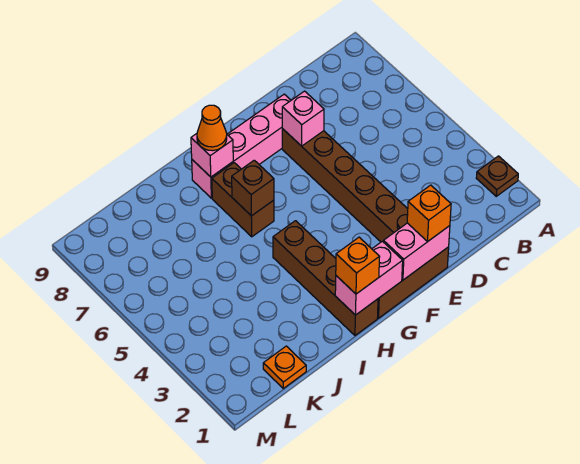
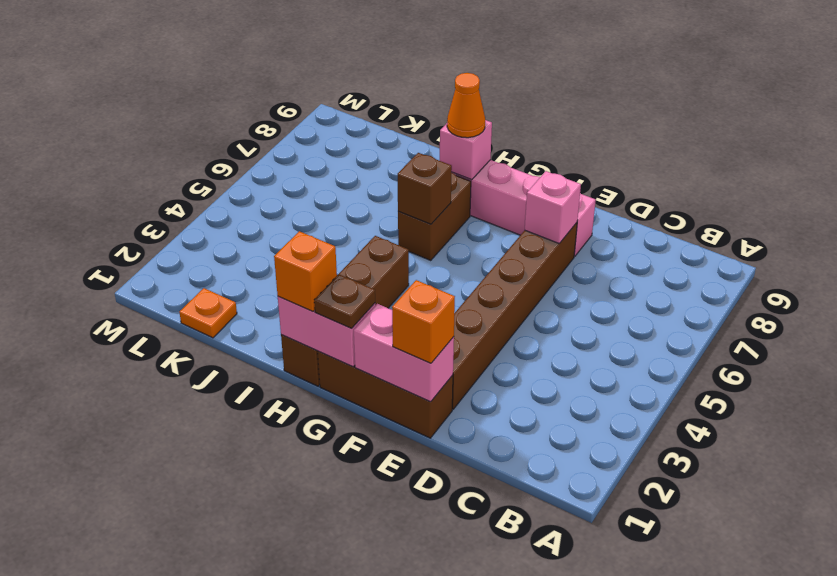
brown plate A2 level 1 -> brown plate G1 level 3

